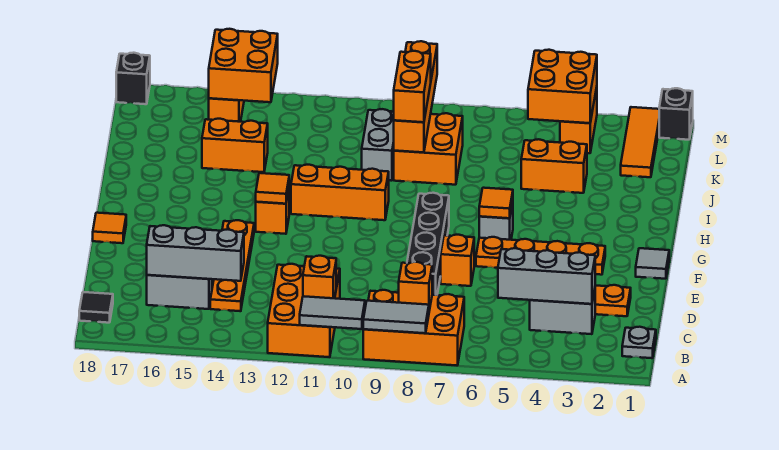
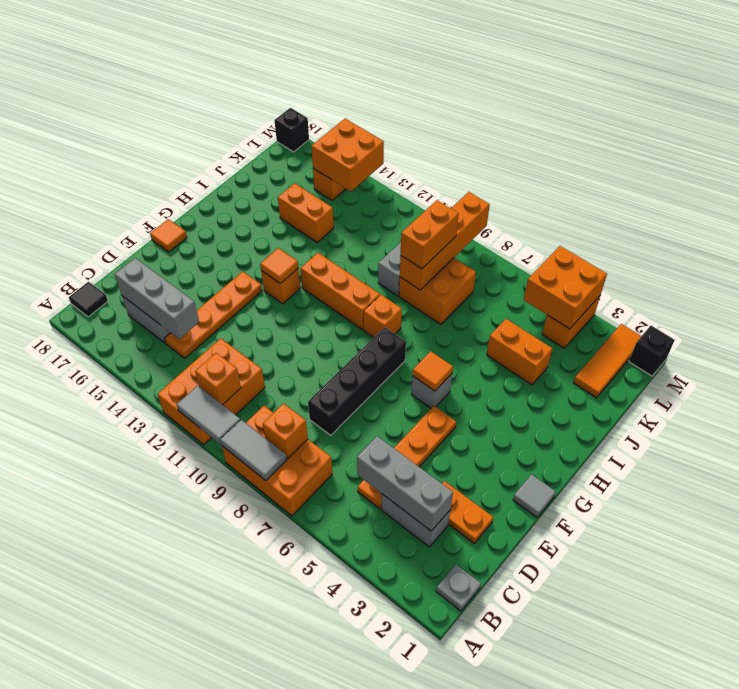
orange brick E7 level 1 -> orange brick H9 level 1
orange plate F3:F6 level 1 -> orange plate C5:F5 level 1

